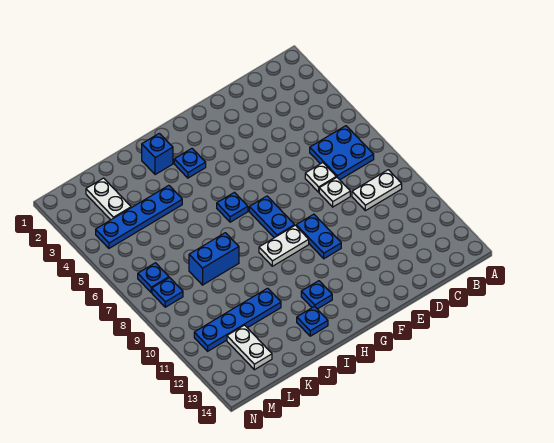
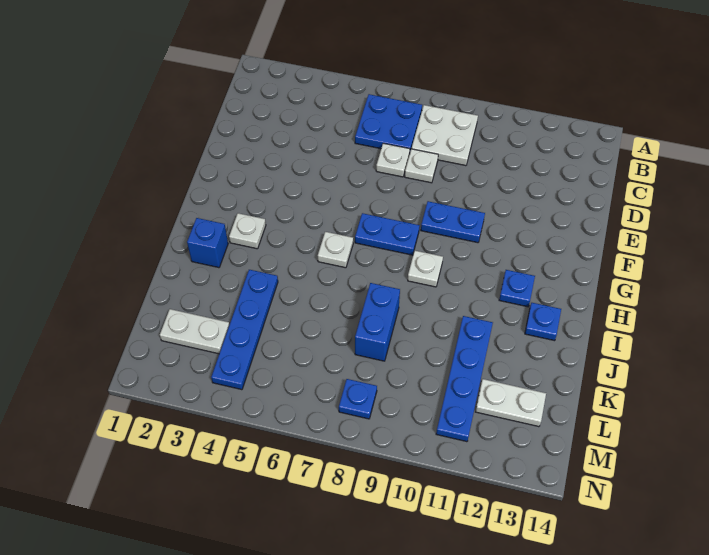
white plate B9:C9 level 1 -> white plate B8:C9 level 1
white plate G9:H9 level 1 -> white plate H9 level 1
blue plate H3 level 1 -> white plate H3 level 1
blue plate H6 level 1 -> white plate H6 level 1
blue plate M7 level 1 -> none

